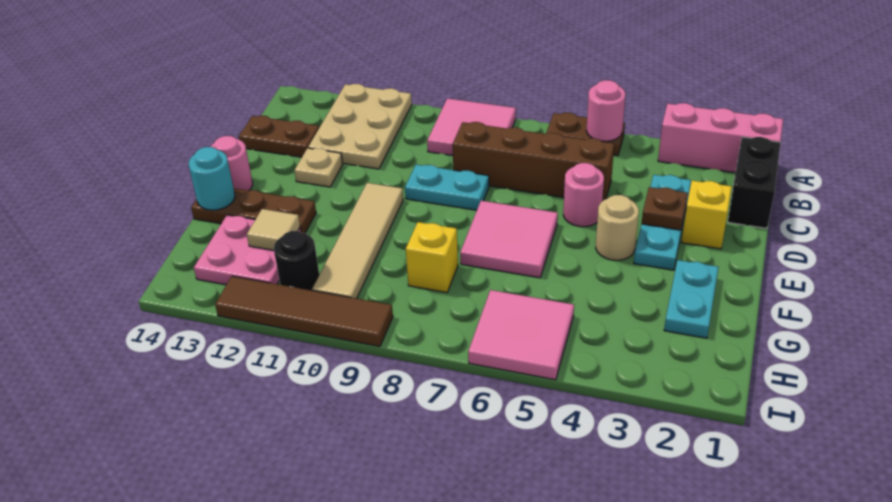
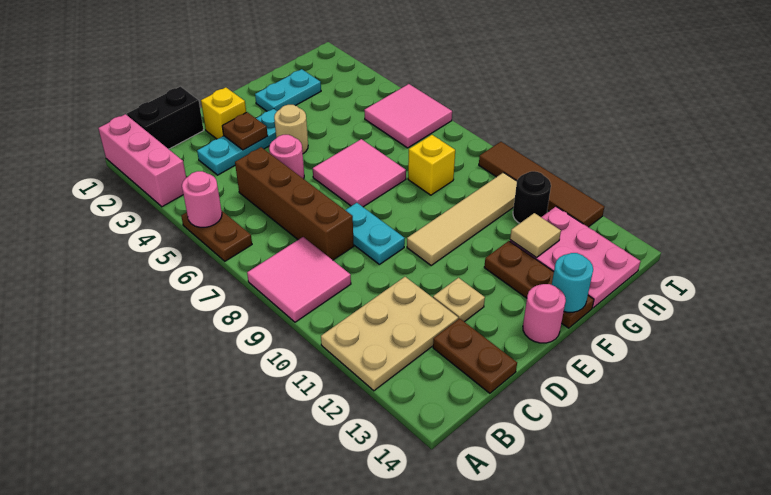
pink plate G12:H13 level 1 -> pink plate G12:H14 level 1

